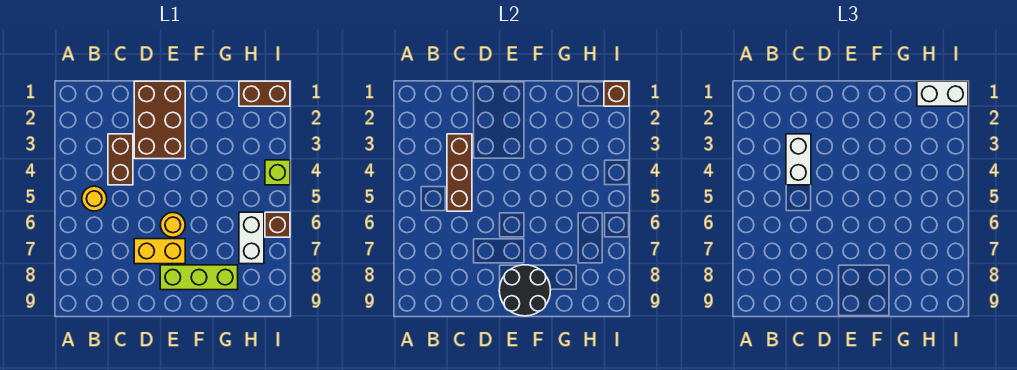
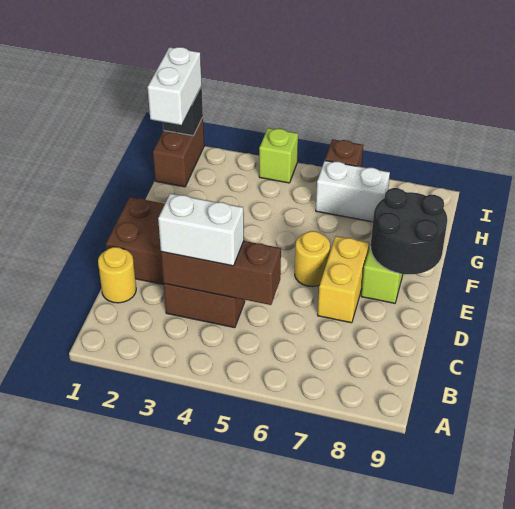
yellow round brick B5 level 1 -> yellow round brick C1 level 1
brown brick I1 level 2 -> black brick I1 level 2

